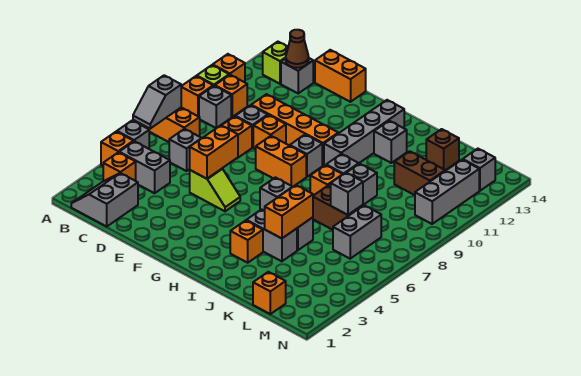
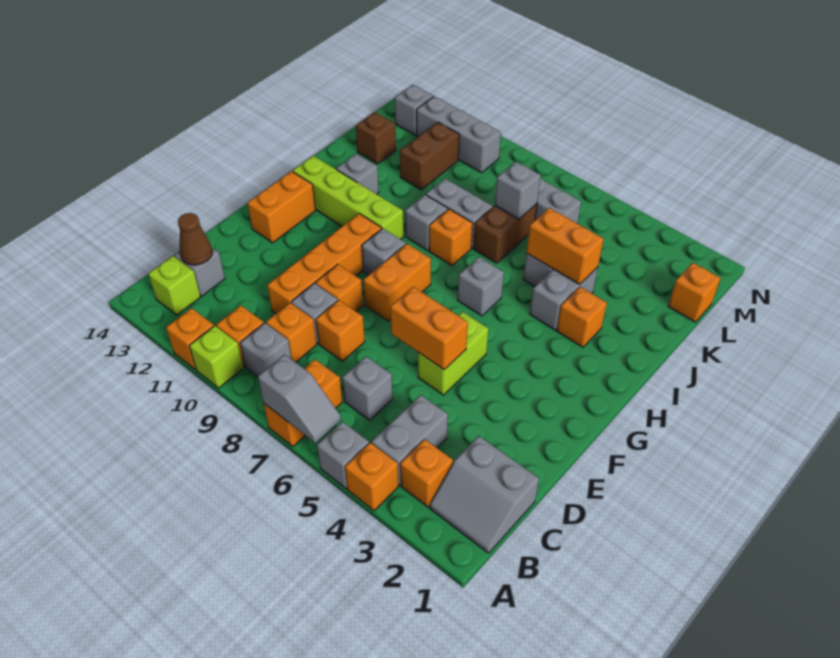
orange brick A9 level 1 -> orange brick C9 level 1
orange brick D14:E14 level 1 -> orange brick F13:G13 level 1
lime slope E5:F5 level 1 top E -> lime brick E5:F5 level 1
grey brick H10:H13 level 1 -> lime brick H10:H13 level 1

